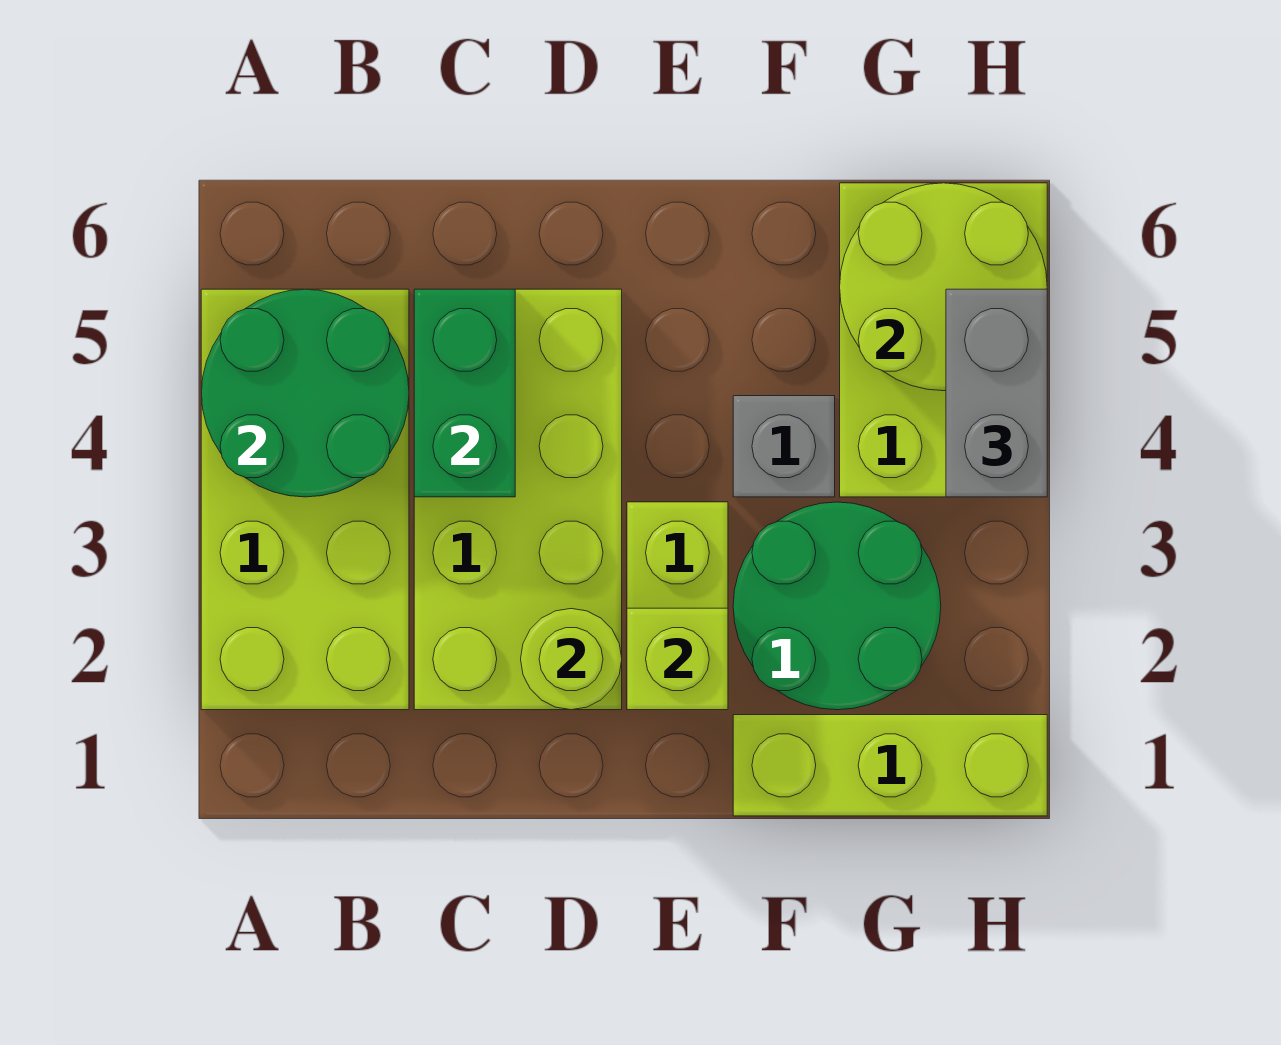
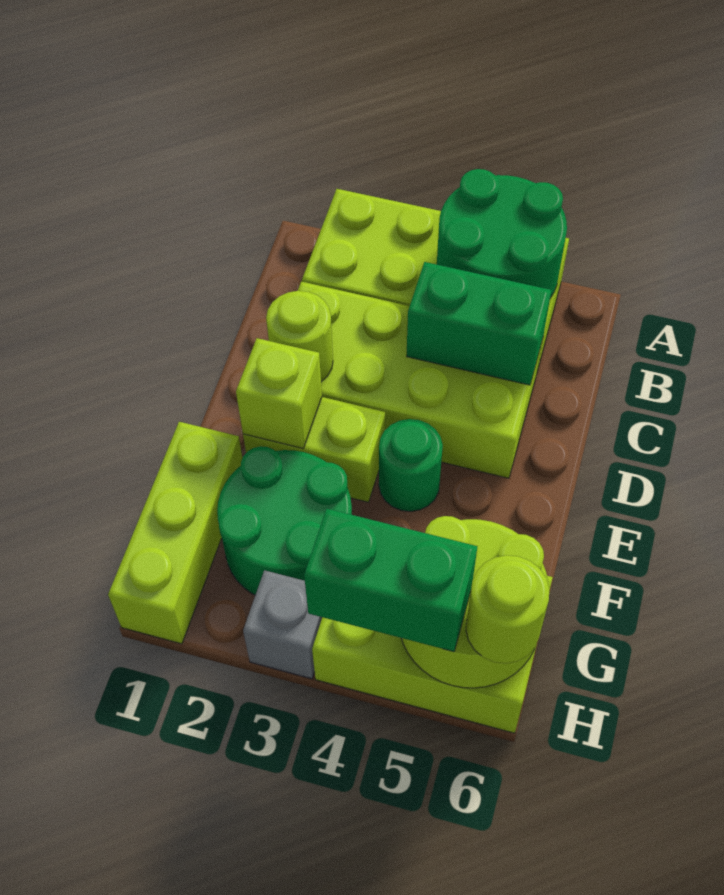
none -> green round brick E4 level 1
grey brick F4 level 1 -> grey brick H3 level 1
grey brick H4:H5 level 3 -> green brick H4:H5 level 3
none -> lime round brick H6 level 3

